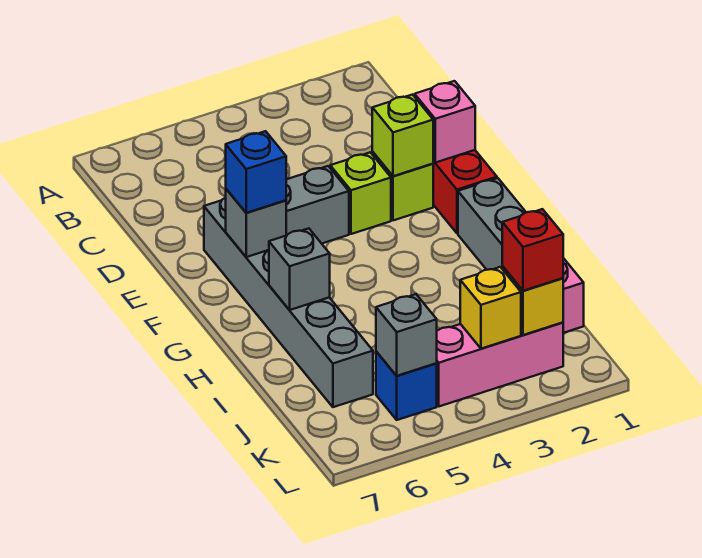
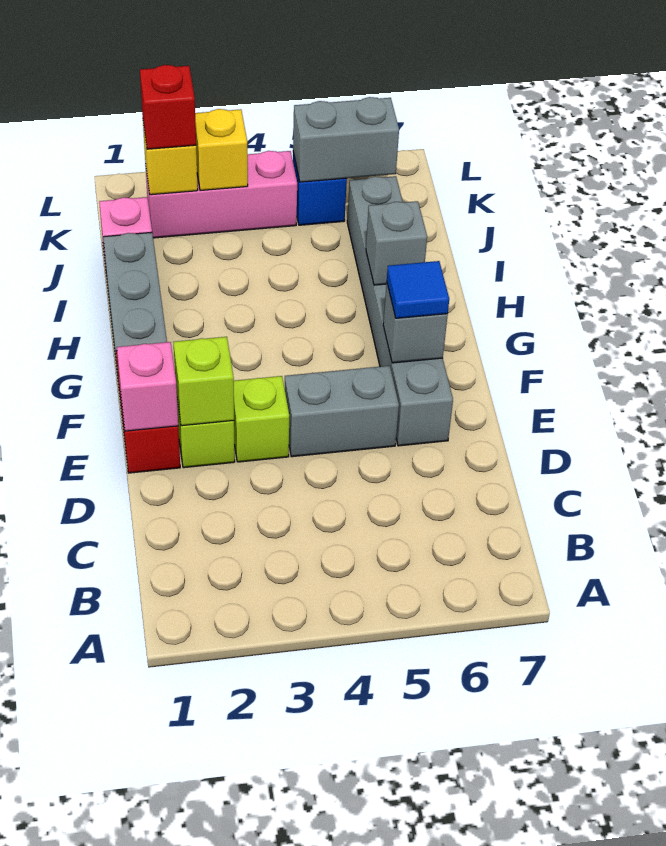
blue brick F6 level 3 -> blue tile F6 level 3
grey brick K5 level 2 -> grey brick K5:K6 level 2

